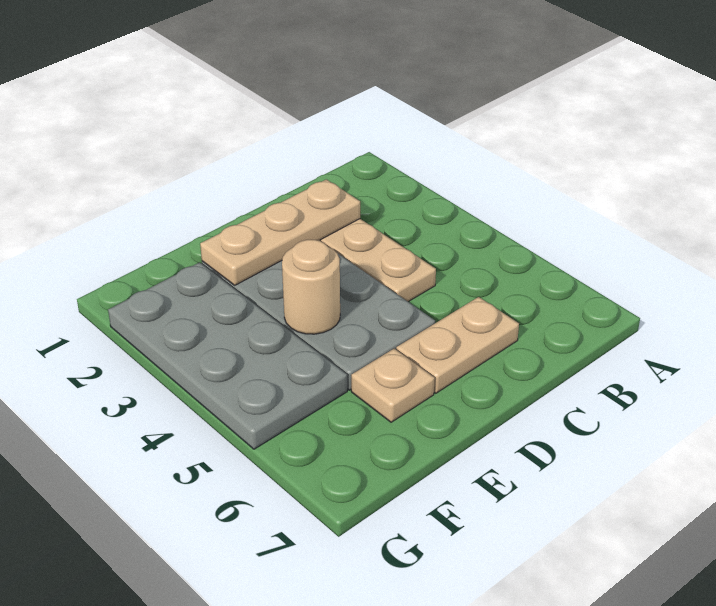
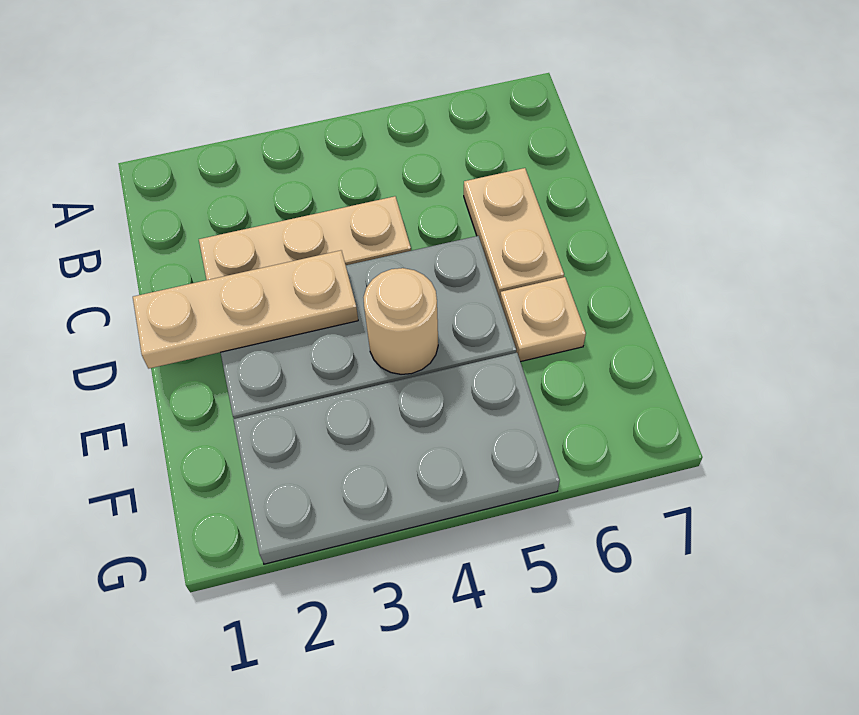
tan plate C2:E2 level 2 -> tan plate D1:D3 level 2

